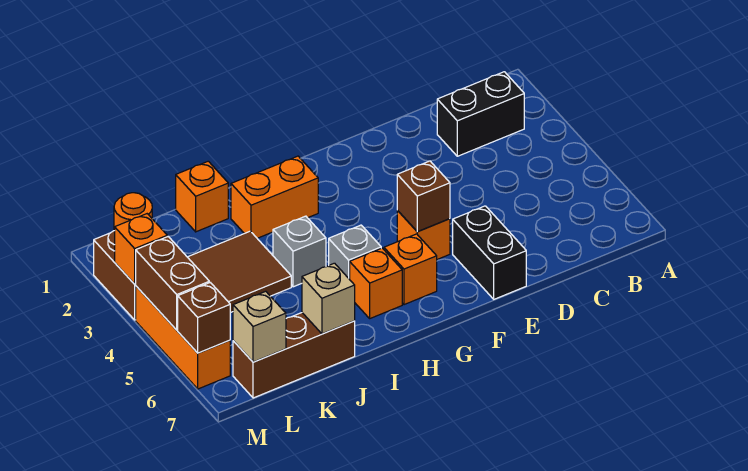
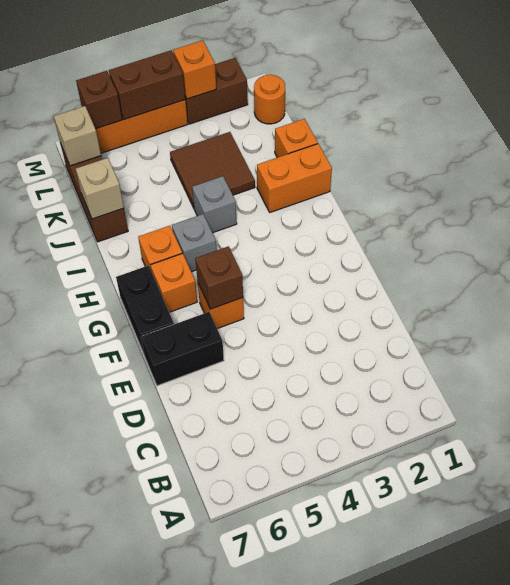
black brick B2:C2 level 1 -> black brick F7:G7 level 1
orange brick H2:I2 level 1 -> orange brick I1:I2 level 1

